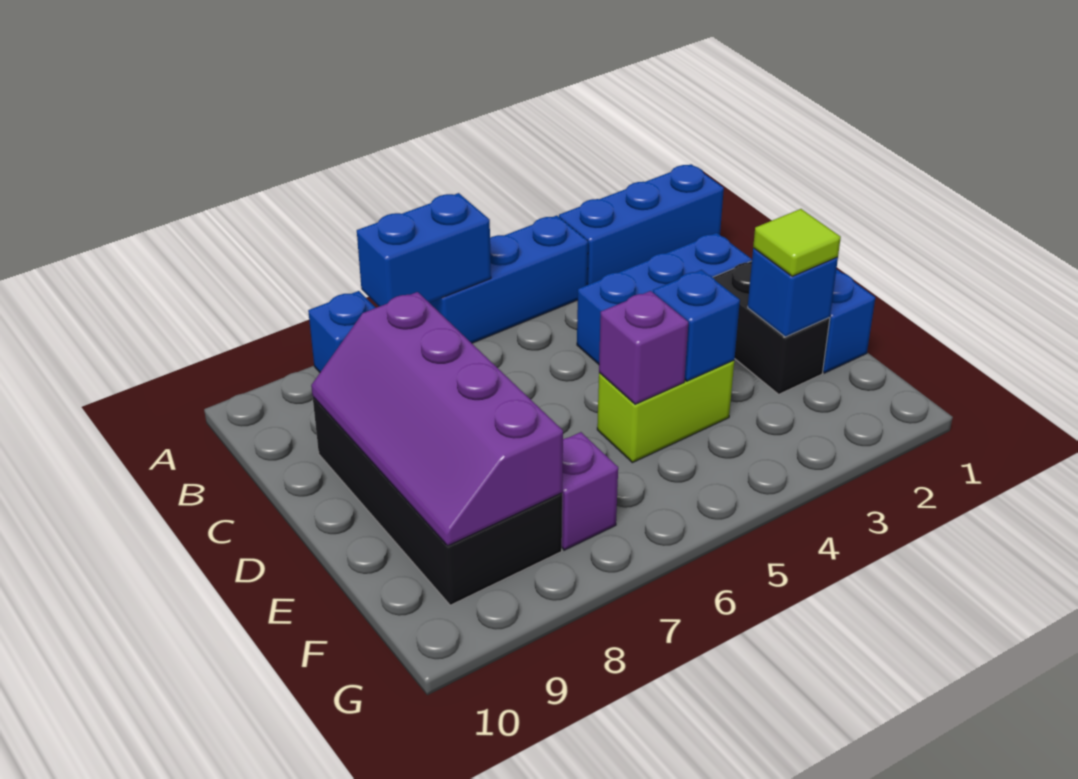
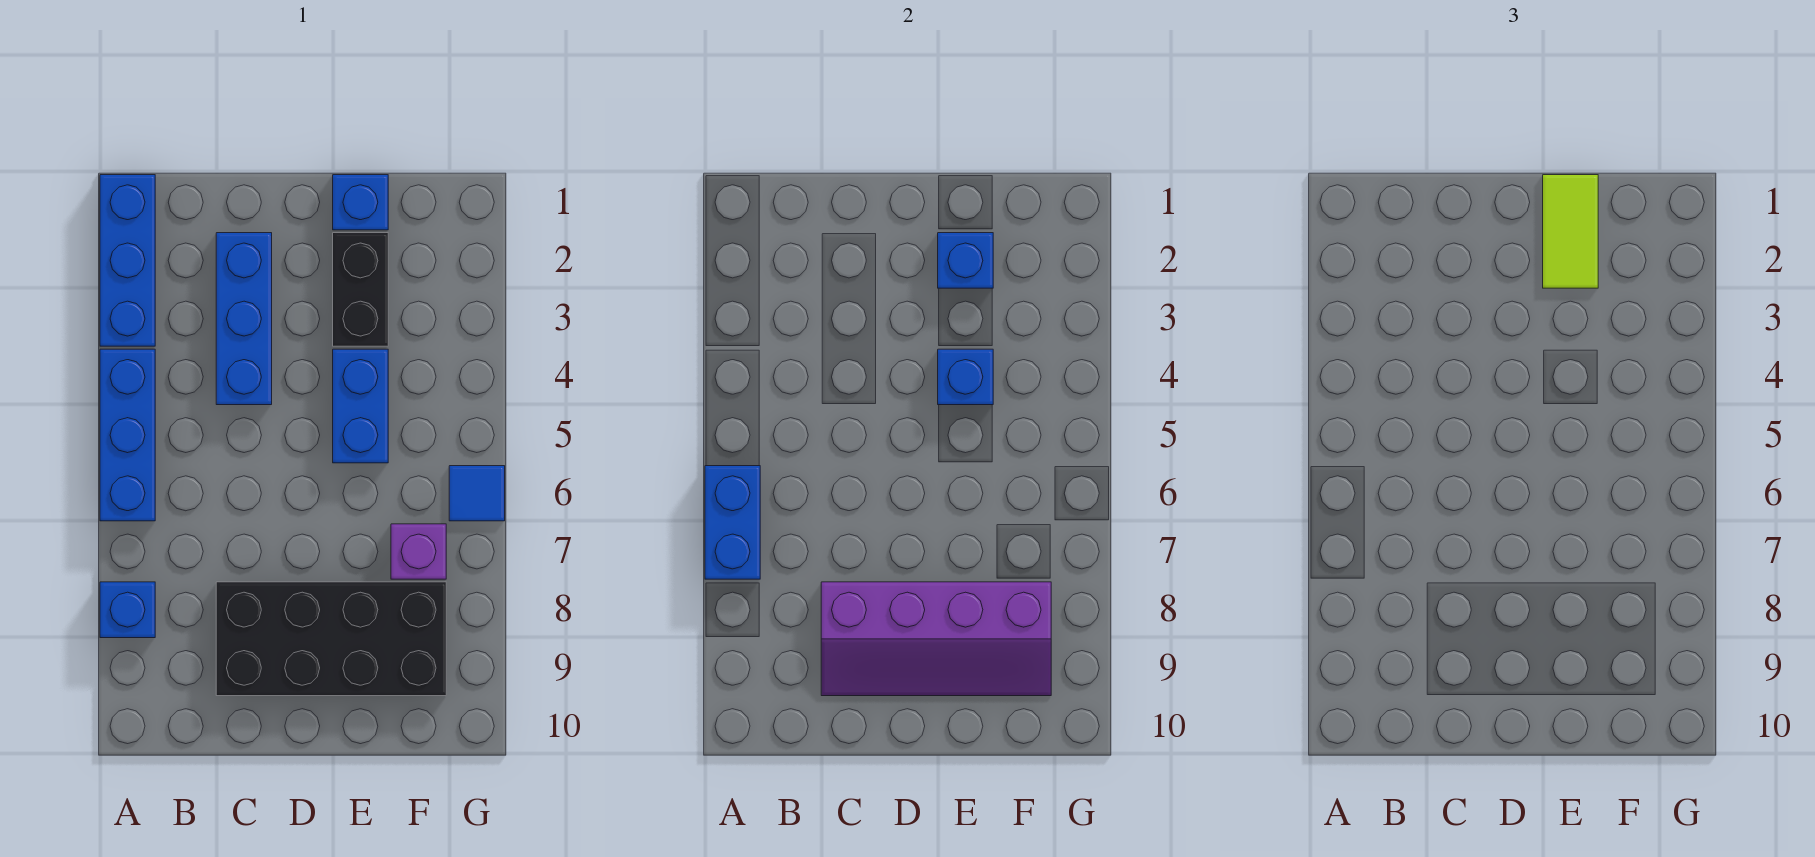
black brick D2:E2 level 1 -> black brick E2:E3 level 1
lime tile E2 level 3 -> lime tile E1:E2 level 3
lime brick E4:E5 level 1 -> blue brick E4:E5 level 1
purple brick E5 level 2 -> none
none -> blue tile G6 level 1

